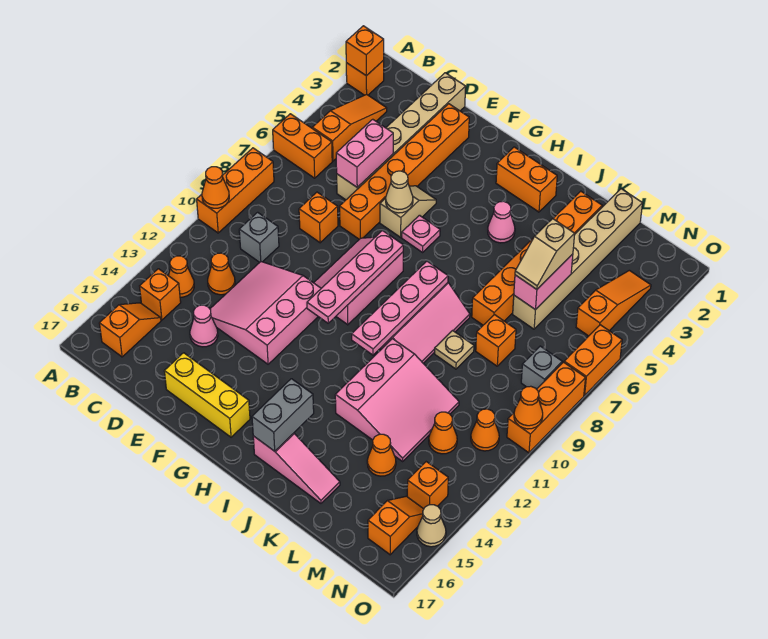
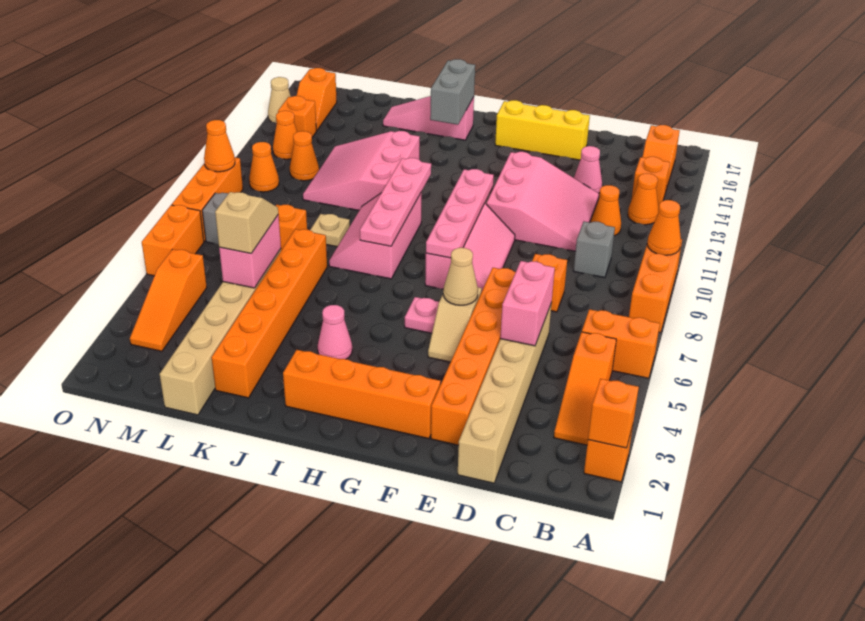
orange brick H2:I2 level 1 -> orange brick F2:I2 level 1
orange cone L14 level 1 -> orange cone N13 level 1

